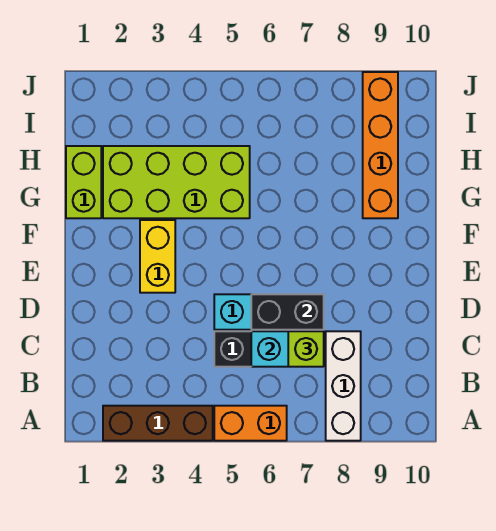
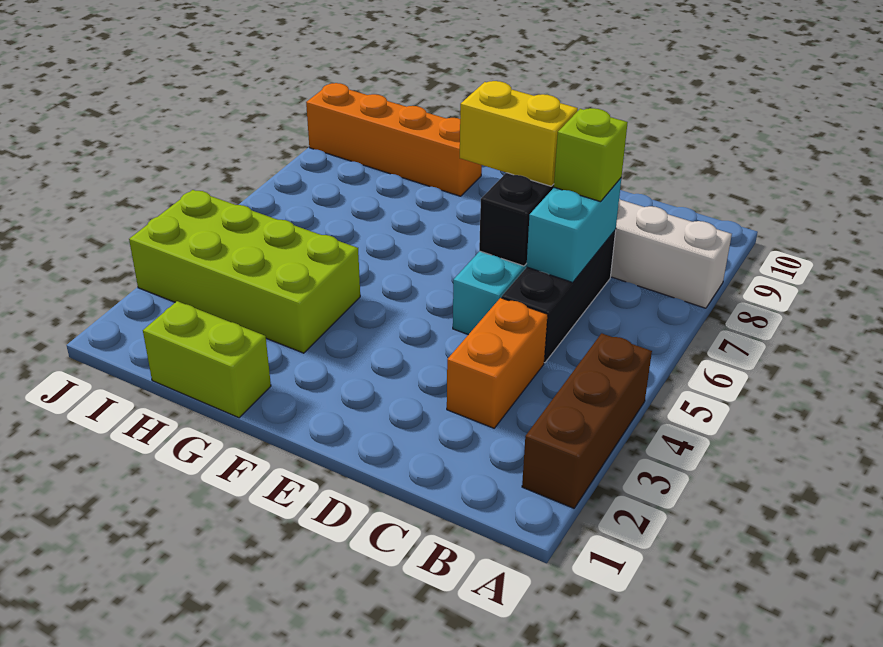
orange brick A5:A6 level 1 -> orange brick C3:C4 level 1
yellow brick E3:F3 level 1 -> yellow brick D7:E7 level 3
lime brick G2:H5 level 1 -> lime brick G3:J4 level 1

